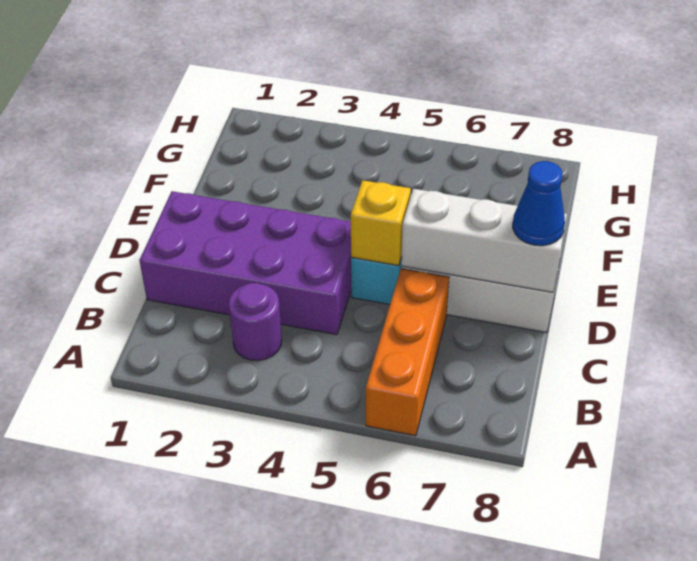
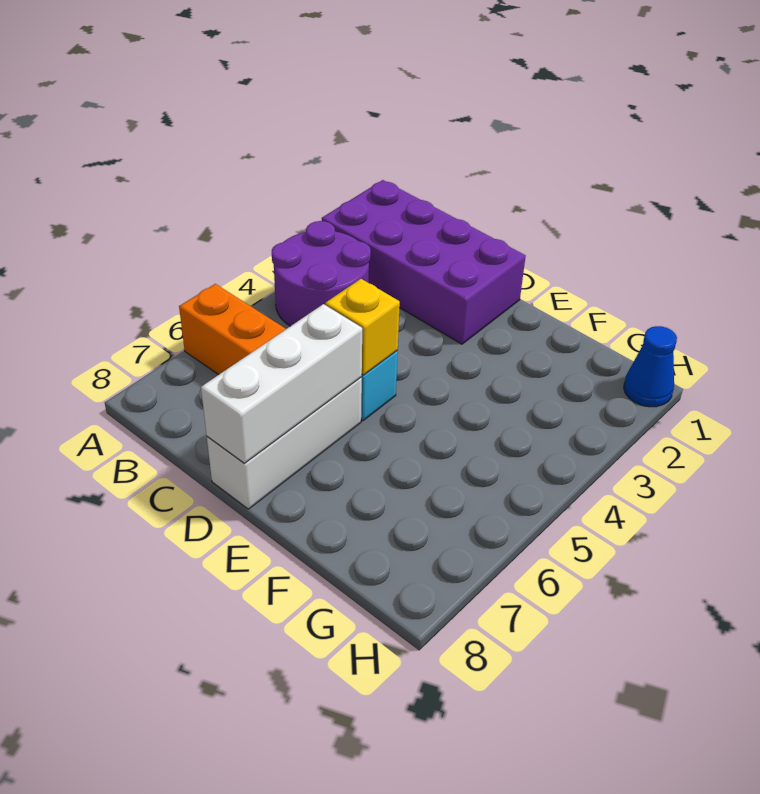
purple round brick B3 level 1 -> purple round brick A3:B4 level 1
purple brick C1:D4 level 1 -> purple brick A1:D2 level 1
blue cone D8 level 3 -> blue cone H1 level 1

